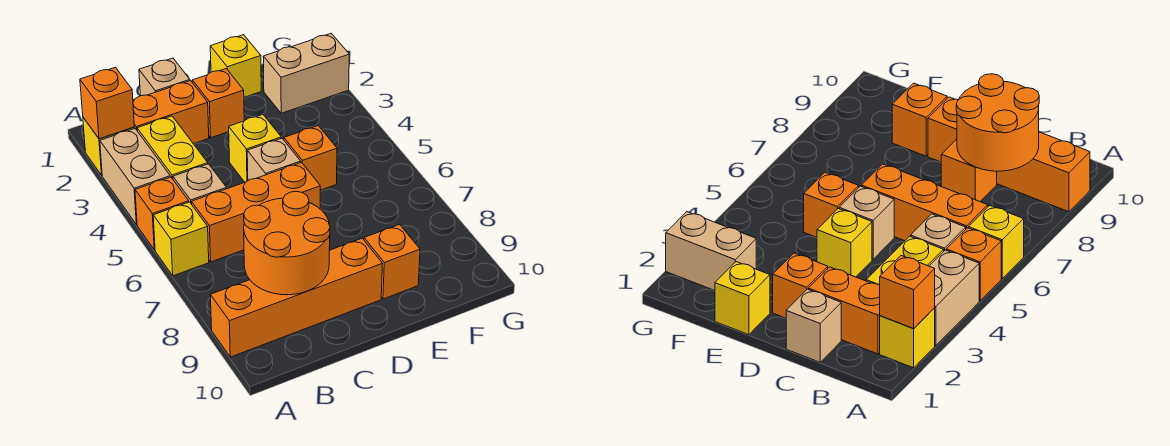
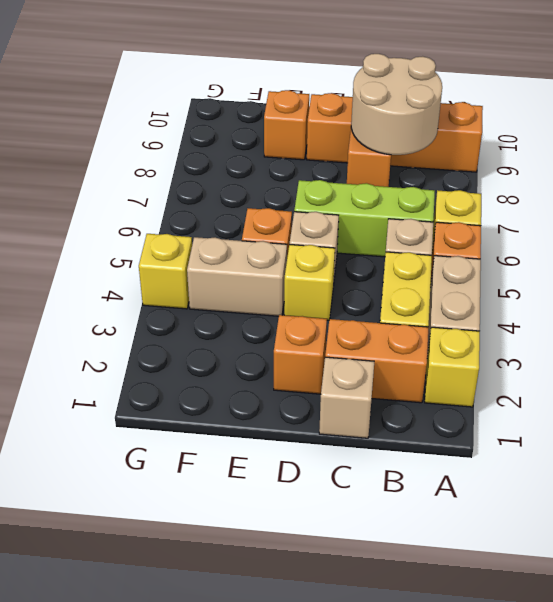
orange brick A2 level 2 -> none
orange brick B6:D6 level 1 -> lime brick B6:D6 level 1
orange round brick B8:C9 level 2 -> tan round brick B8:C9 level 2
yellow brick E1 level 1 -> yellow brick G4 level 1
tan brick F2:G2 level 1 -> tan brick E4:F4 level 1

